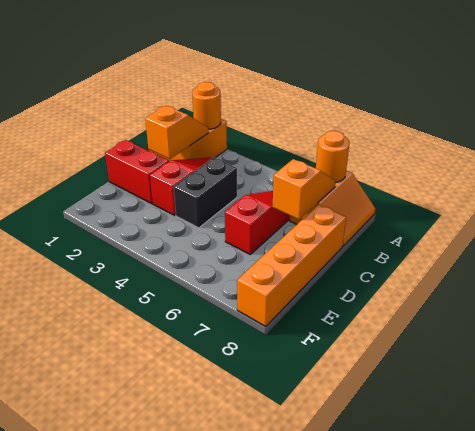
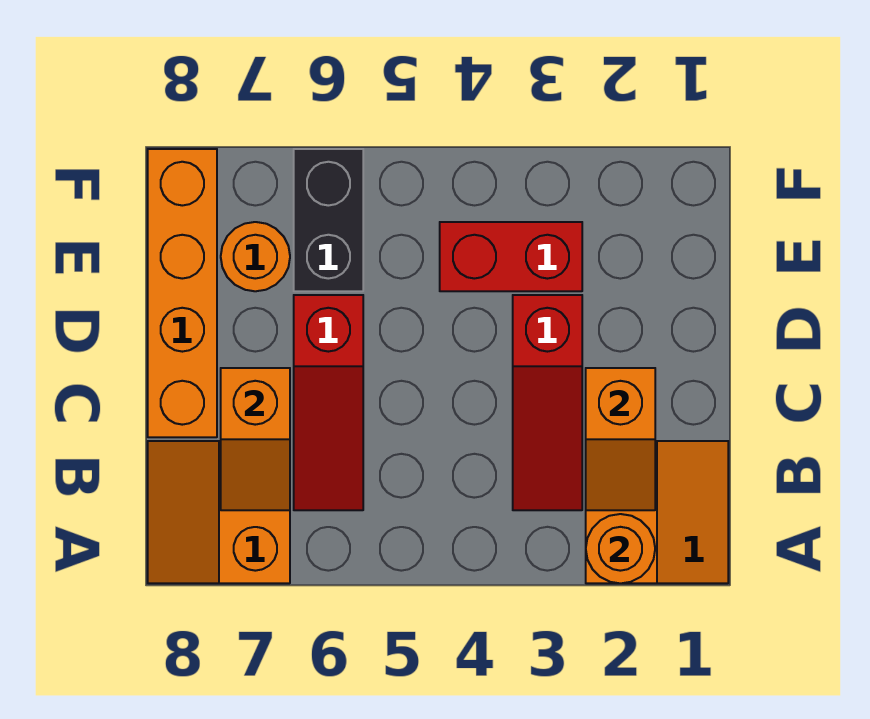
orange round brick A7 level 2 -> orange round brick E7 level 1
black brick C4:D4 level 1 -> black brick E6:F6 level 1
red brick D1:D2 level 1 -> red brick E3:E4 level 1

